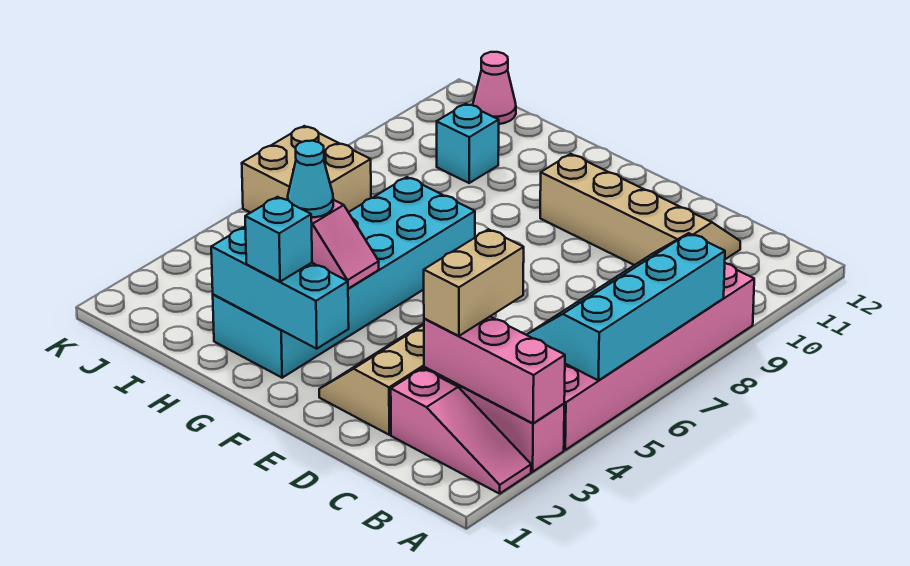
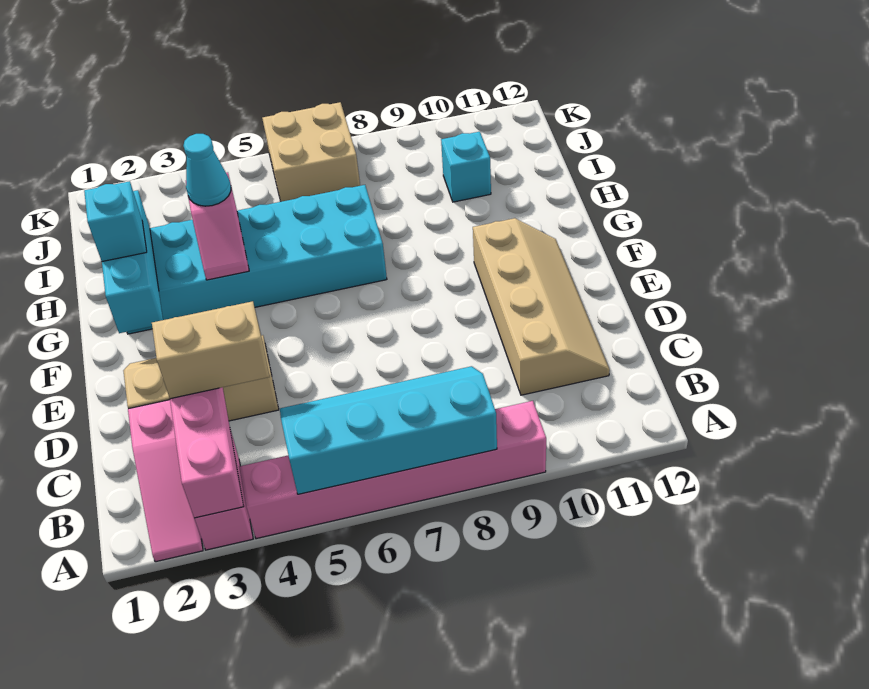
pink cone J12 level 1 -> none

